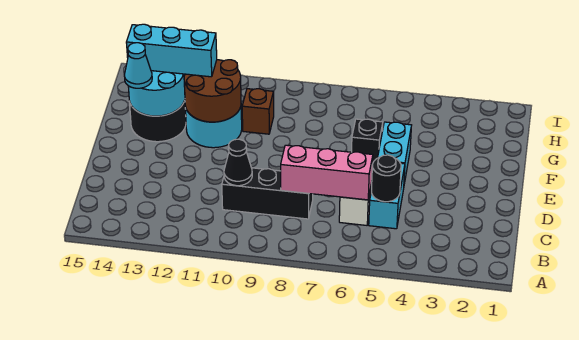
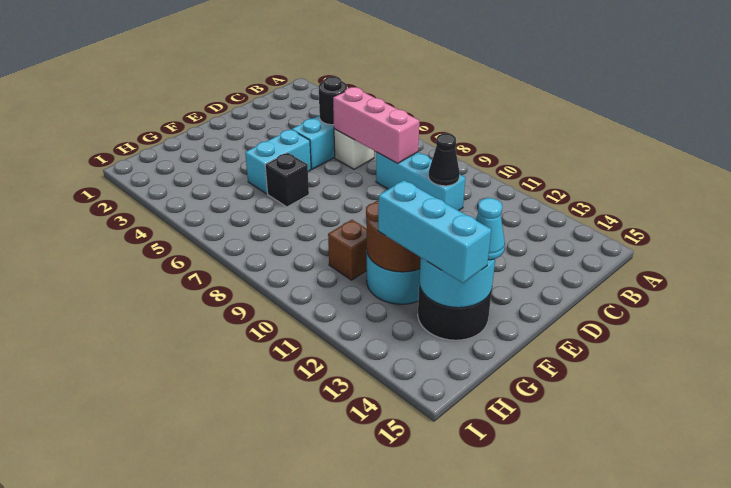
black brick C8:C10 level 1 -> cyan brick C8:C10 level 1

